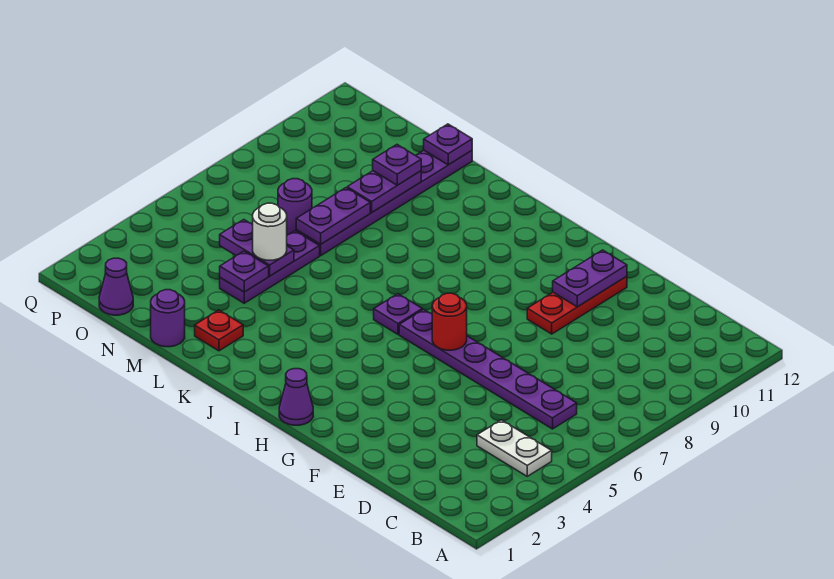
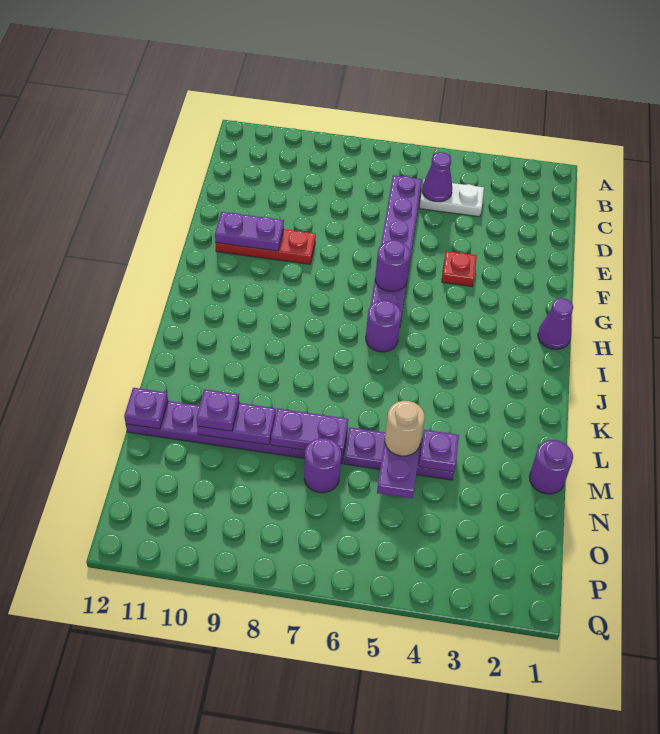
white plate B4:C4 level 1 -> white plate C4:C5 level 1
red round brick G6 level 2 -> purple round brick G6 level 2
purple plate I6 level 1 -> purple round brick I6 level 1
red plate L2 level 1 -> red plate F4 level 1
white round brick M5 level 3 -> tan round brick M5 level 3
purple cone O1 level 1 -> purple cone C5 level 2

